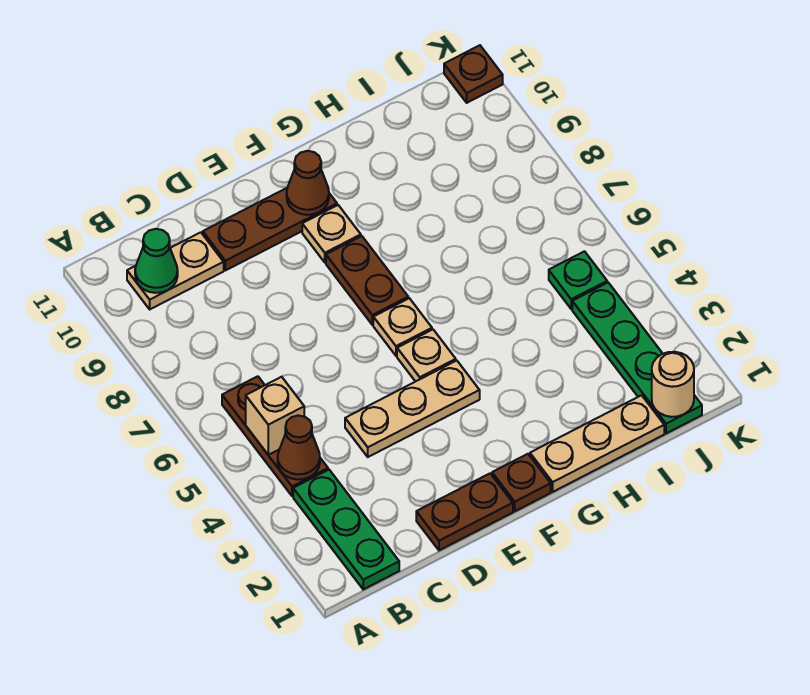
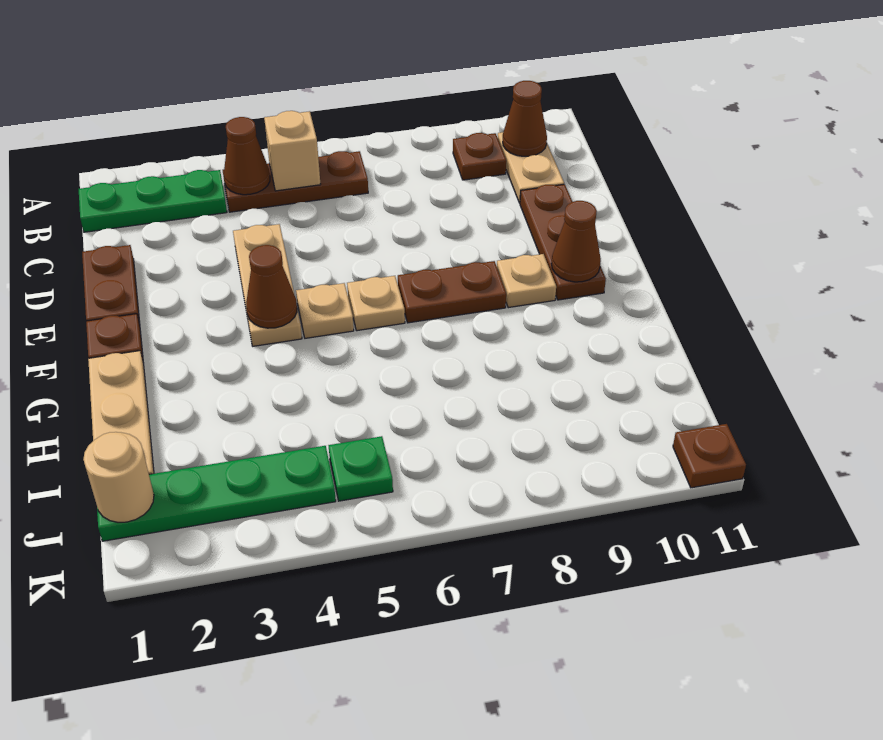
none -> brown plate B9 level 1
green cone B10 level 2 -> brown cone B10 level 2
none -> brown cone F4 level 2

